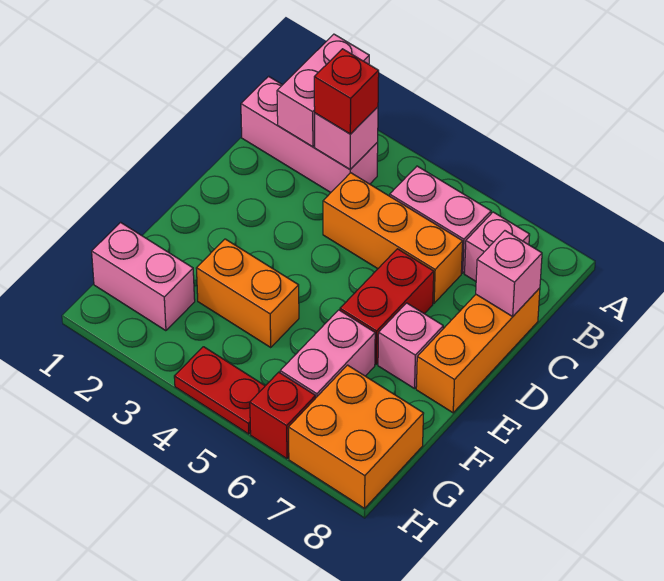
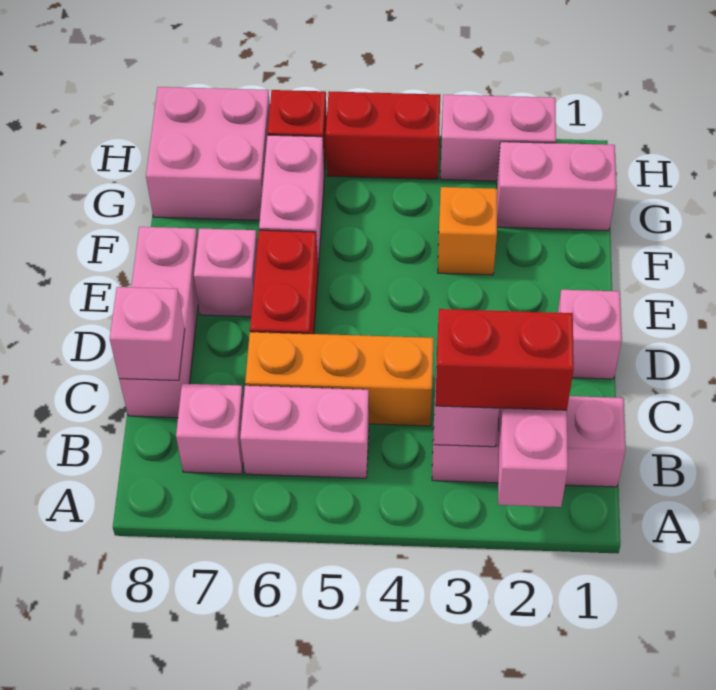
red brick B3 level 3 -> red brick B2:B3 level 3
orange brick C8:E8 level 1 -> pink brick C8:E8 level 1
none -> pink brick D1 level 1
orange brick F3:F4 level 1 -> orange brick F3 level 1
orange brick G7:H8 level 1 -> pink brick G7:H8 level 1
none -> pink brick H2:H3 level 1
red plate H4:H5 level 1 -> red brick H4:H5 level 1

